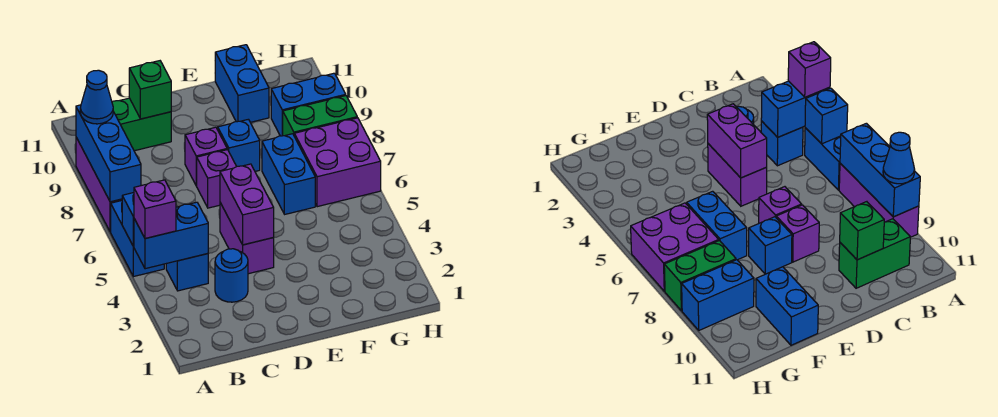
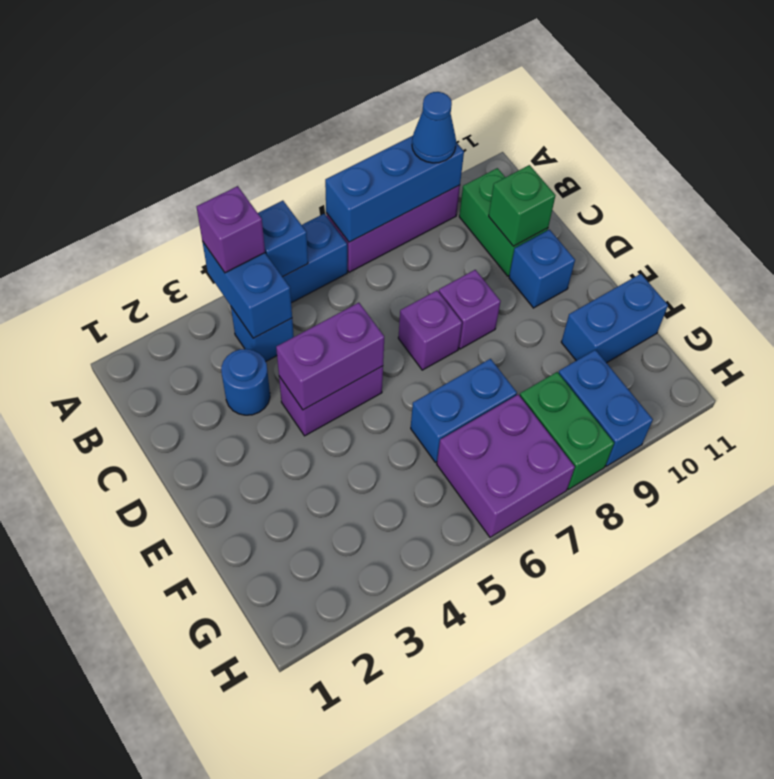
blue brick E8 level 1 -> blue brick D10 level 1

